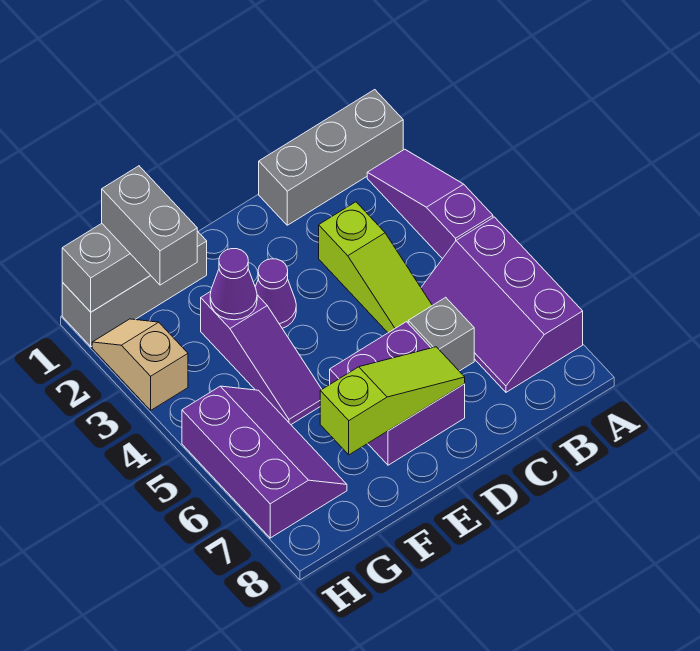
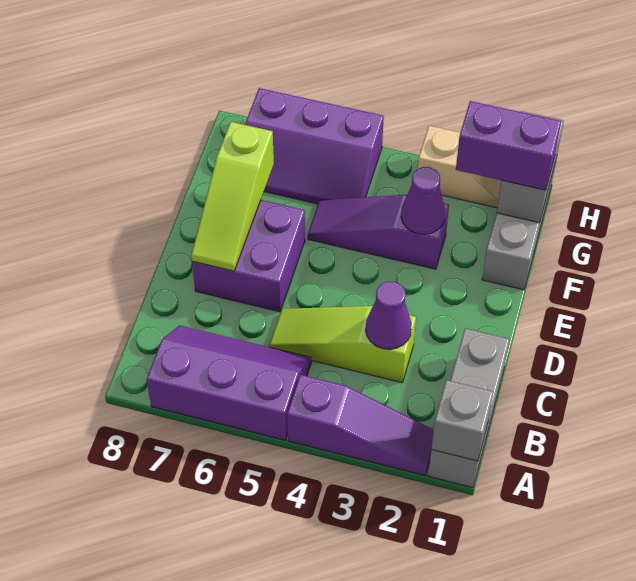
grey brick C6 level 1 -> grey brick A1 level 2
purple cone E3 level 1 -> purple cone C3 level 2
grey brick G1:G2 level 3 -> purple brick G1:G2 level 3

